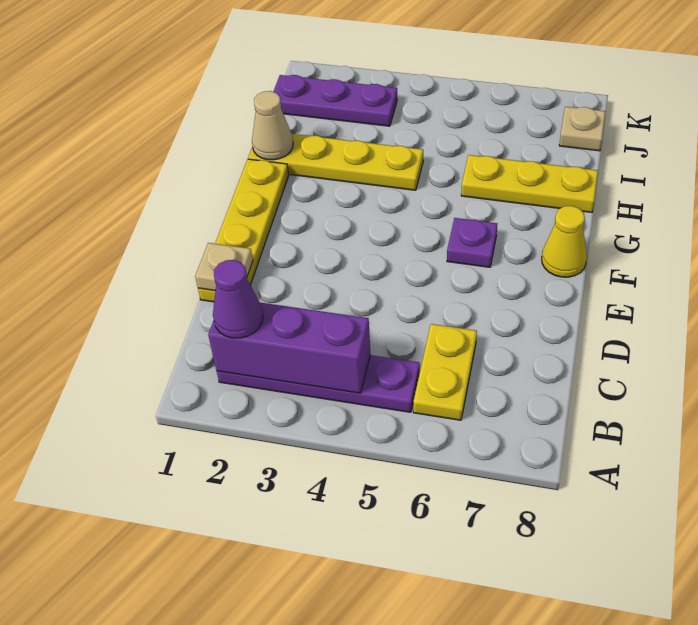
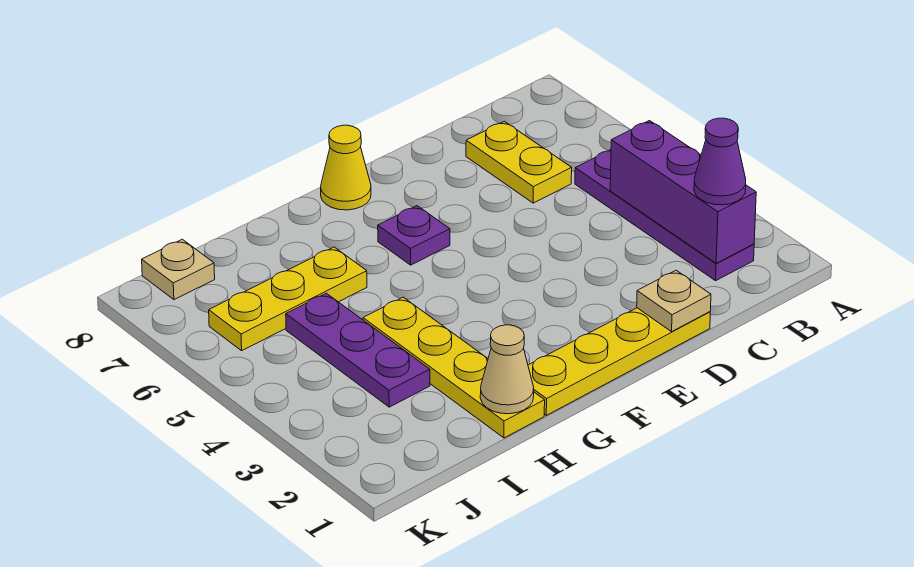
yellow plate B6:C6 level 1 -> yellow plate C6:C7 level 1
yellow plate H6:H8 level 1 -> yellow plate H6:J6 level 1
purple plate J1:J3 level 1 -> purple plate I3:I5 level 1

